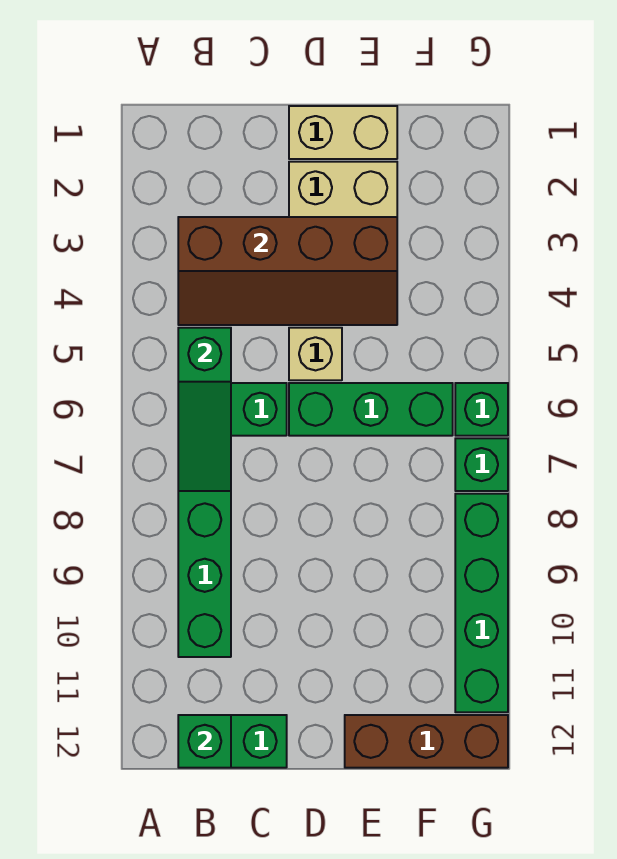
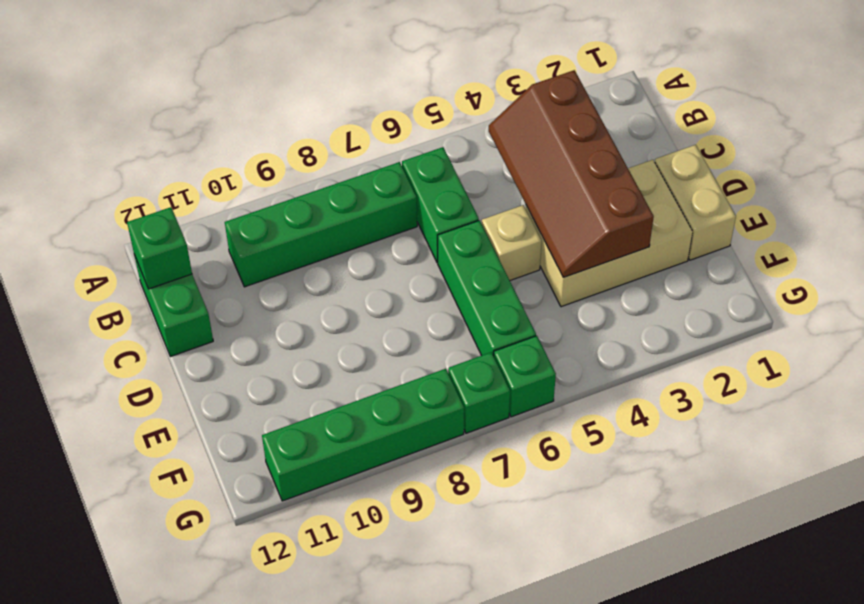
green slope B5:B7 level 2 top 5 -> none
brown brick E12:G12 level 1 -> none

